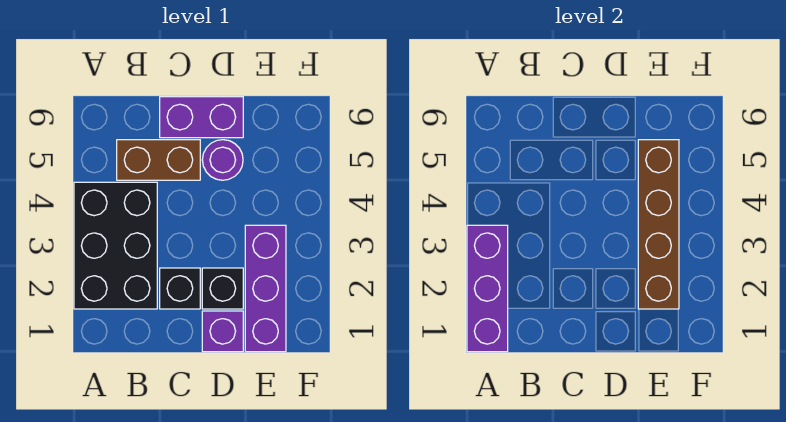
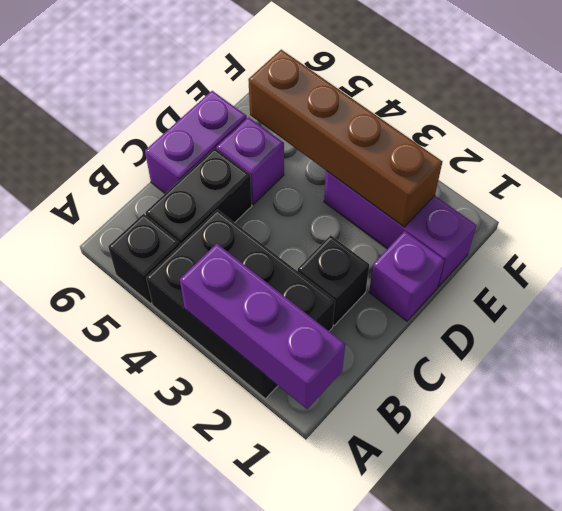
brown brick B5:C5 level 1 -> black brick B5:C5 level 1
black brick D2 level 1 -> black brick A5 level 1
purple round brick D5 level 1 -> purple brick D5 level 1

